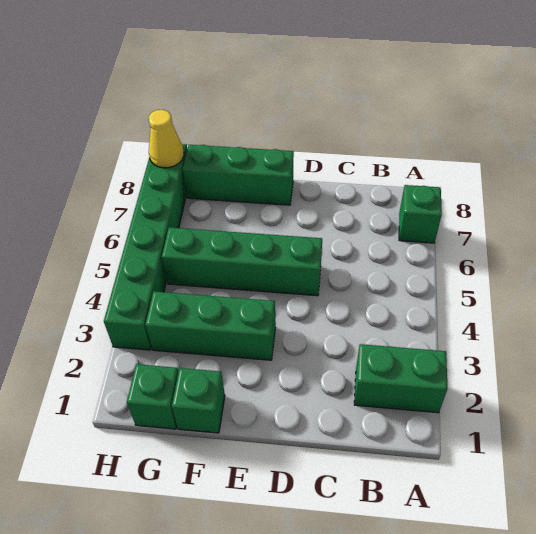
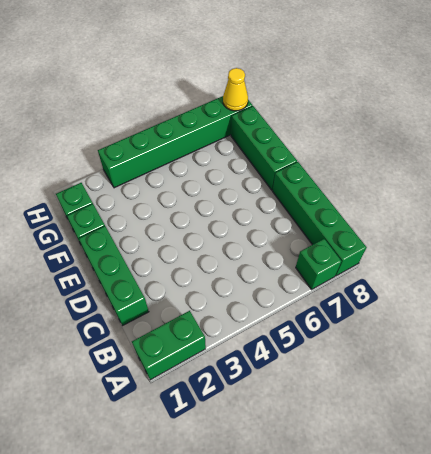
green brick A2:B2 level 1 -> green brick A1:A2 level 1
green brick D5:G5 level 1 -> green brick A8:D8 level 1
green brick E3:G3 level 1 -> green brick C1:E1 level 1

